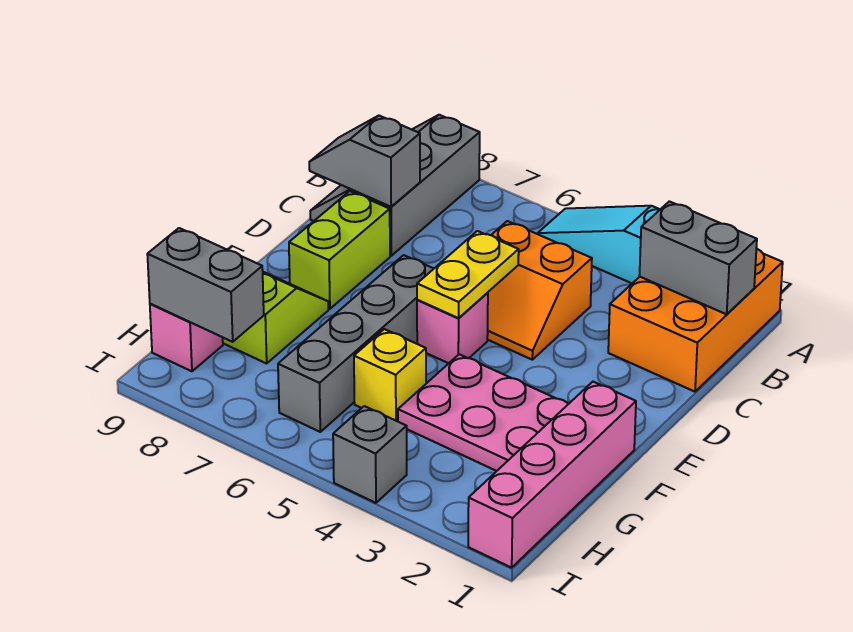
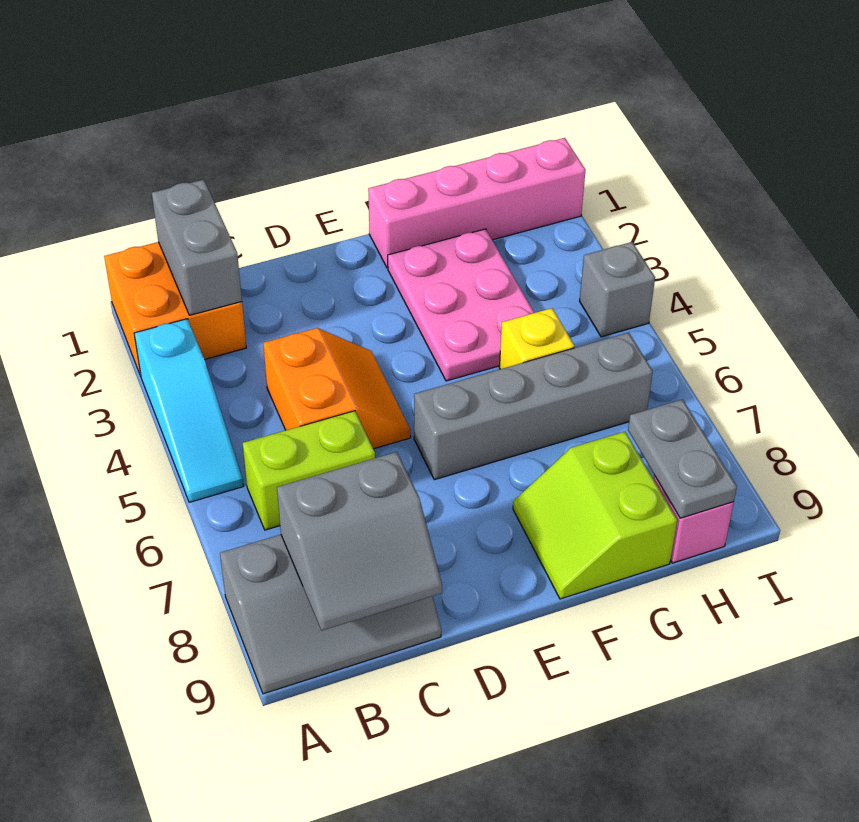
orange brick A1:C2 level 1 -> orange brick A1:B2 level 1
grey slope C8:C9 level 2 top 8 -> grey slope B8:C9 level 2 top 8
yellow plate D5:E5 level 2 -> none
lime brick D8:E8 level 1 -> lime brick B6:C6 level 1
pink brick E5 level 1 -> none
grey brick H8:H9 level 2 -> grey plate H8:H9 level 2

